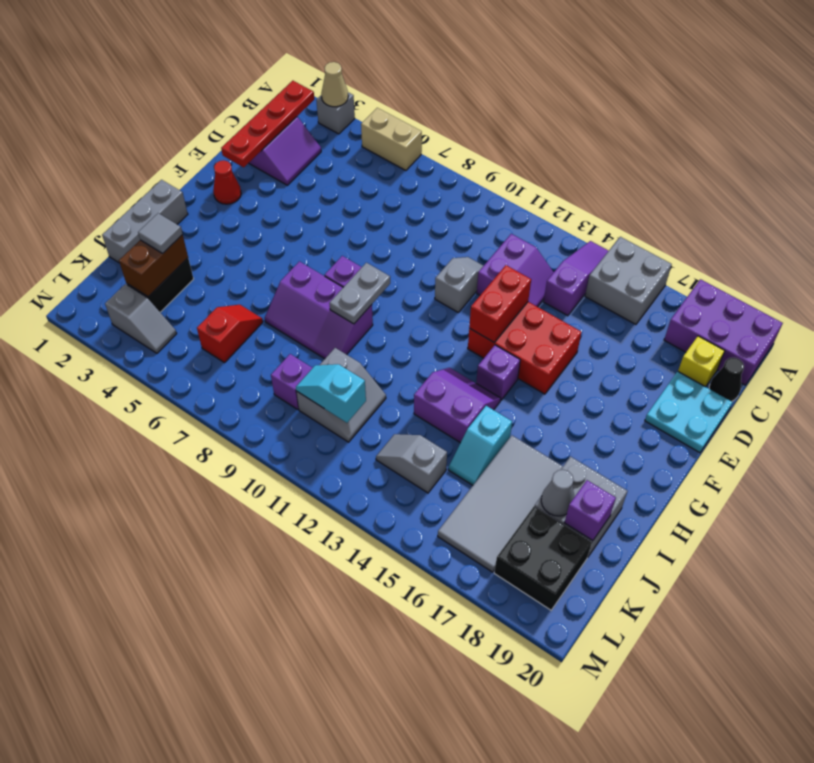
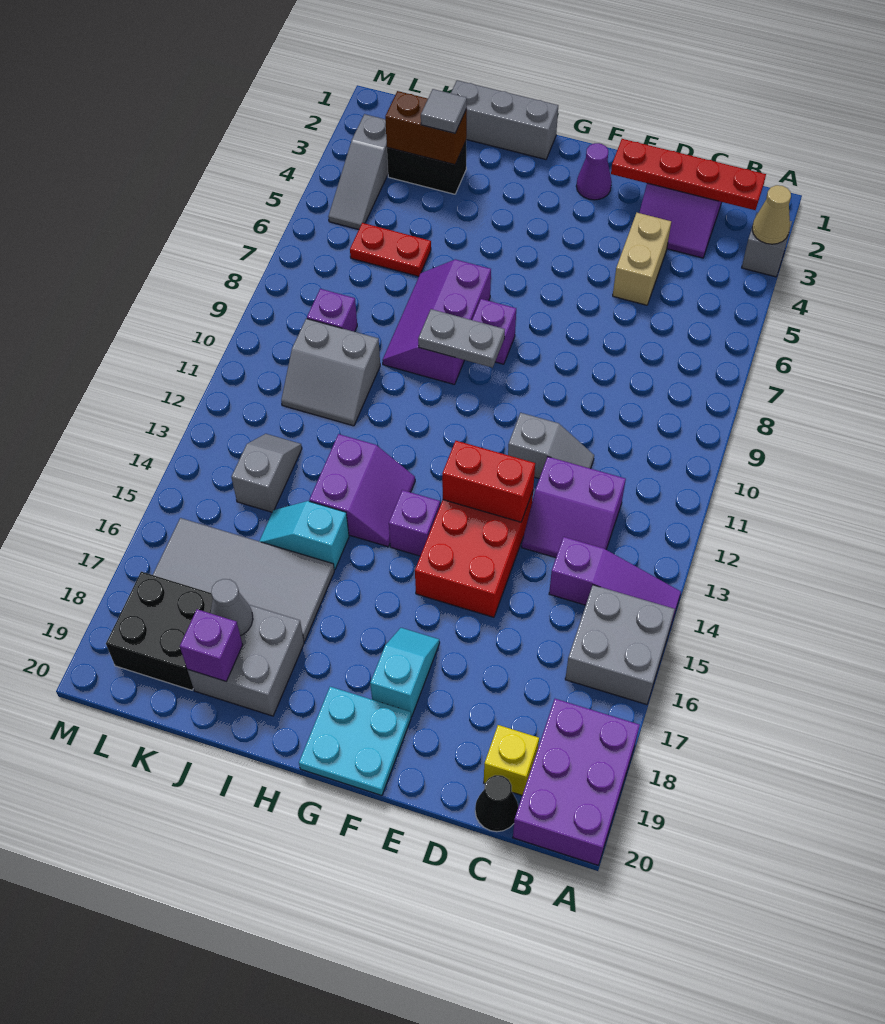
tan brick A5:A6 level 1 -> tan brick D4:D5 level 1
cyan plate D19:E20 level 1 -> cyan plate F19:G20 level 1
red cone F2 level 1 -> purple cone F2 level 1
red slope J6:K6 level 1 top K -> red plate J6:K6 level 1
cyan slope K10:K11 level 2 top 11 -> cyan slope F17:F18 level 1 top 18
grey slope L3:L4 level 1 top 3 -> grey slope L3:L5 level 1 top 3

